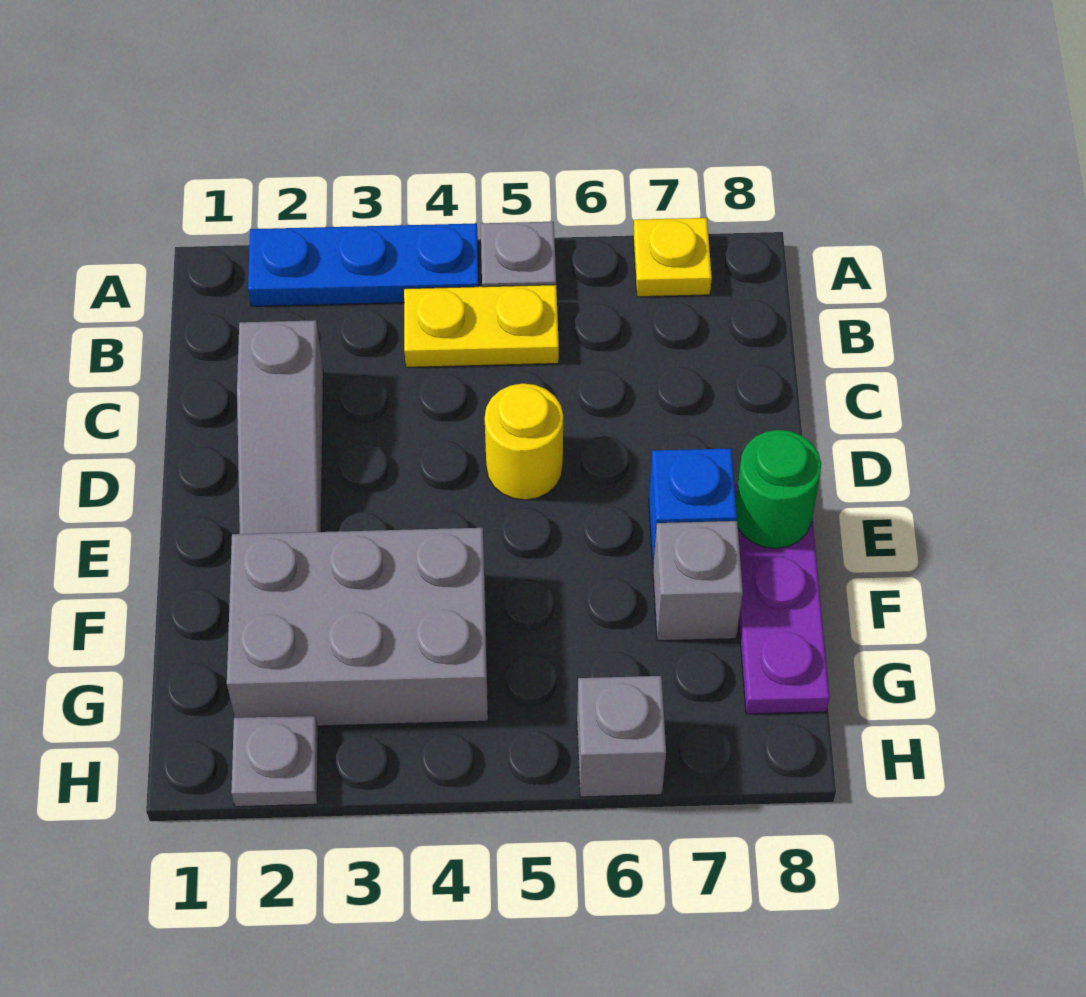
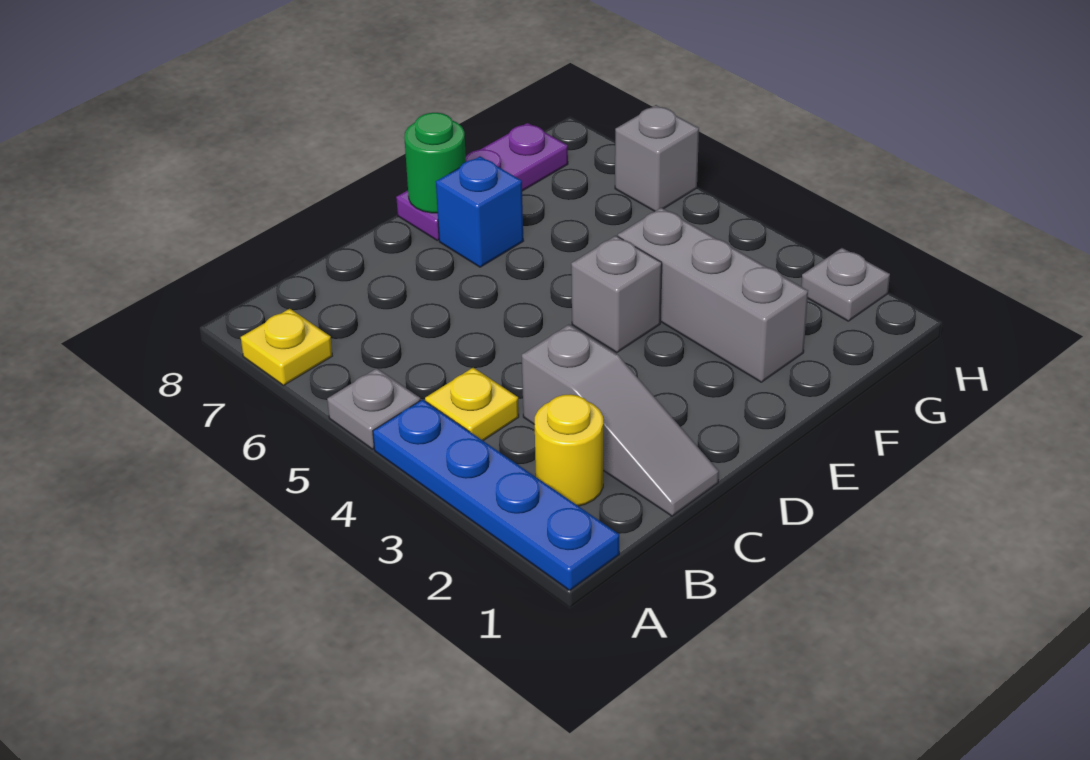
blue plate A2:A4 level 1 -> blue plate A1:A4 level 1
yellow plate B4:B5 level 1 -> yellow plate B4 level 1
grey slope C2:E2 level 1 top C -> grey slope C1:C3 level 1 top 3
yellow round brick D5 level 1 -> yellow round brick B2 level 1
grey brick F2:G4 level 1 -> grey brick F2:F4 level 1
grey brick F7 level 1 -> grey brick E4 level 1

